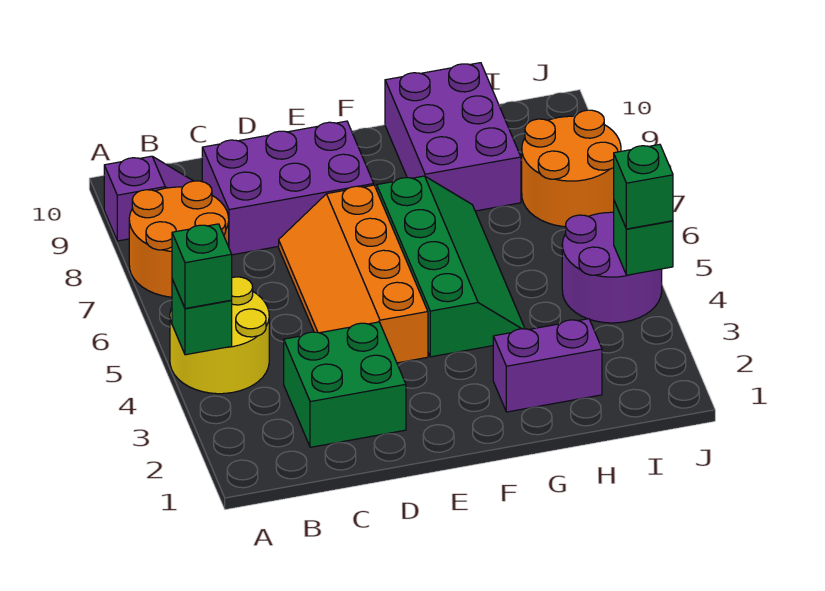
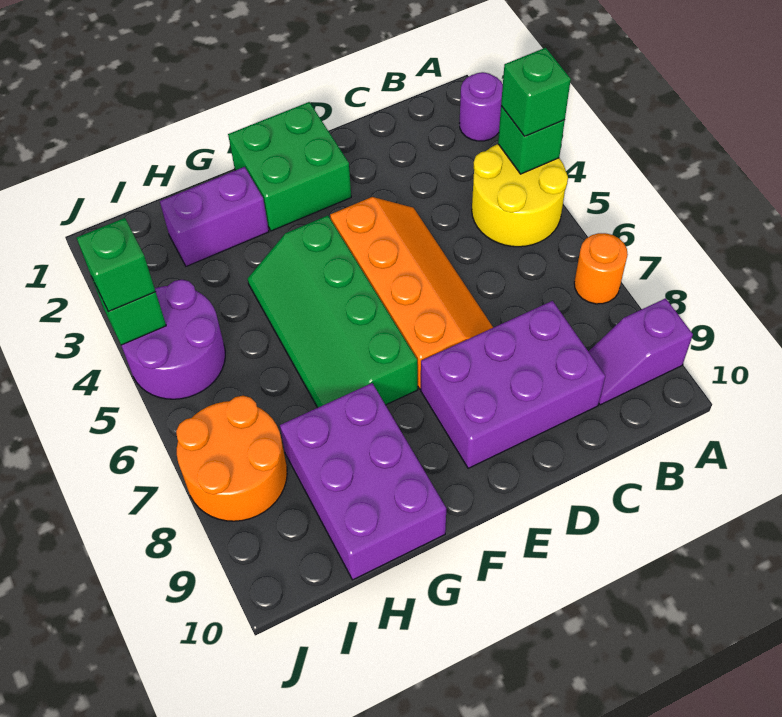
none -> purple round brick A2 level 1
orange round brick A7:B8 level 1 -> orange round brick A7 level 1
green brick C2:D3 level 1 -> green brick E1:F2 level 1

